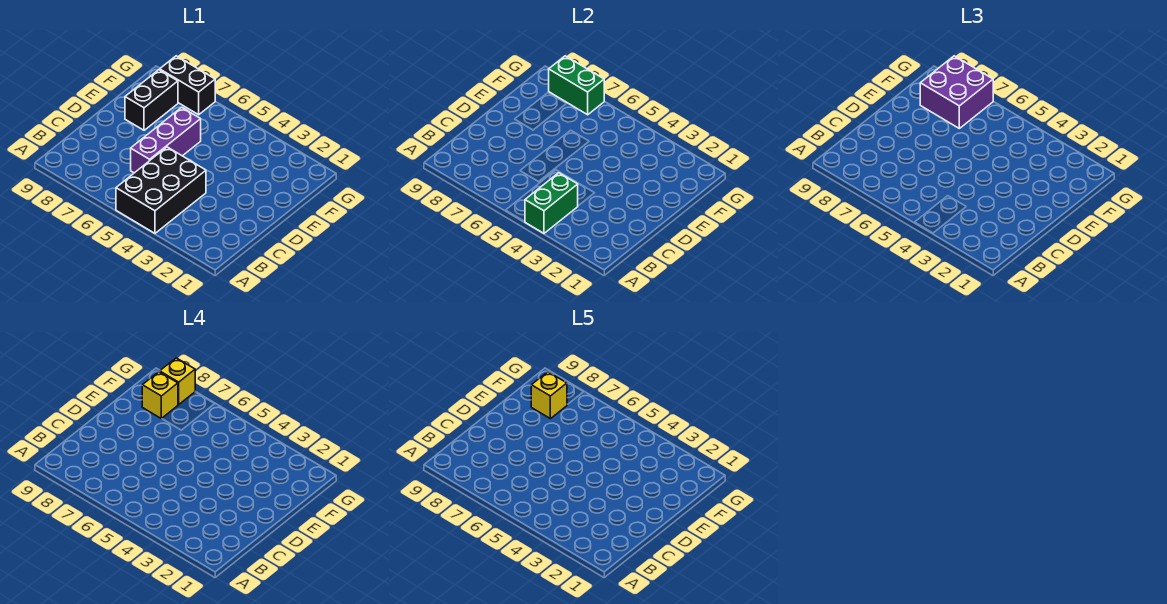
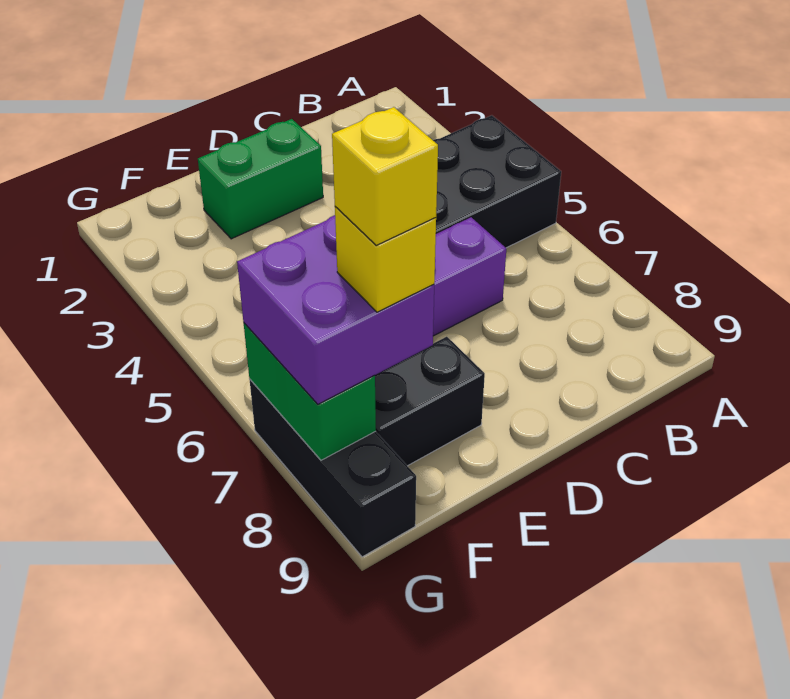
green brick A4:B4 level 2 -> green brick D2:E2 level 1
black brick G7:G8 level 1 -> black brick G7:G9 level 1
yellow brick G8 level 4 -> none

